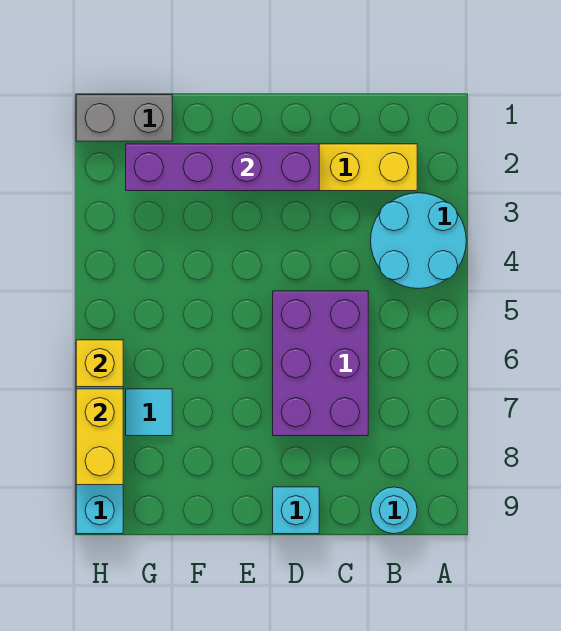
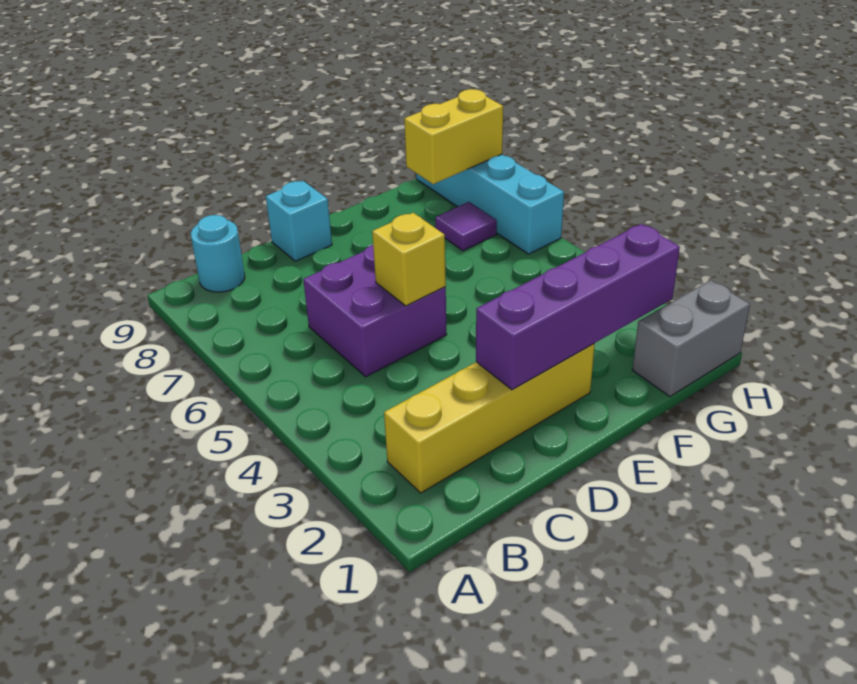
cyan round brick A3:B4 level 1 -> none
purple brick C5:D7 level 1 -> purple brick C5:D6 level 1
cyan tile G7 level 1 -> purple tile G7 level 1
yellow brick H6 level 2 -> yellow brick D5 level 2
yellow brick H7:H8 level 2 -> yellow brick G8:H8 level 2

